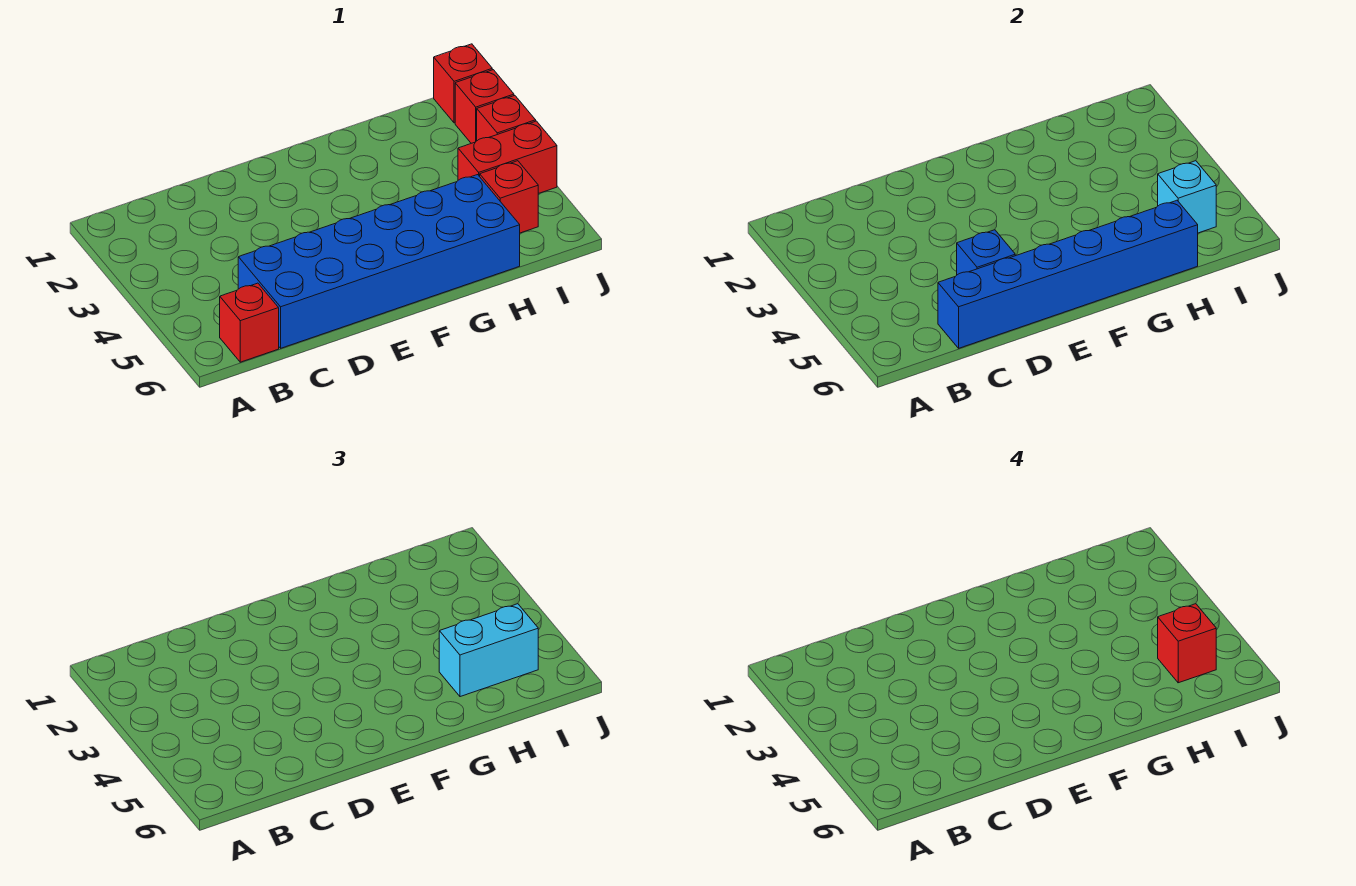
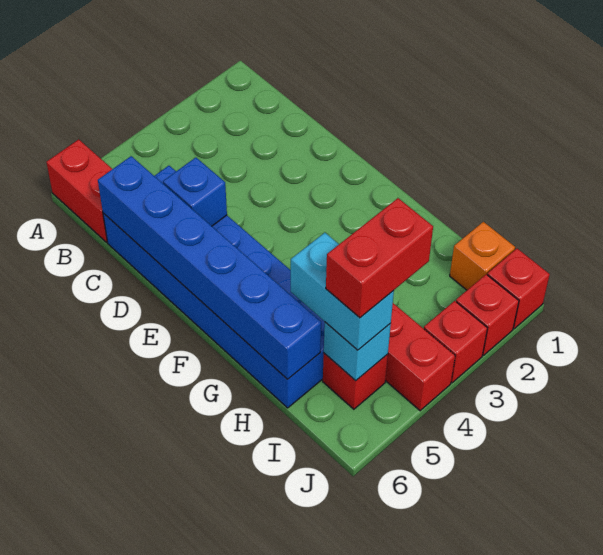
red brick B6 level 1 -> red brick A6:B6 level 1
none -> orange brick I1 level 1
red brick I5 level 4 -> red brick I4:I5 level 4

